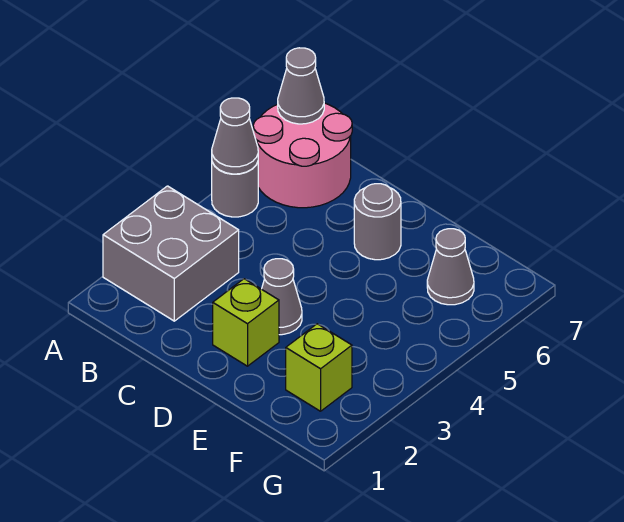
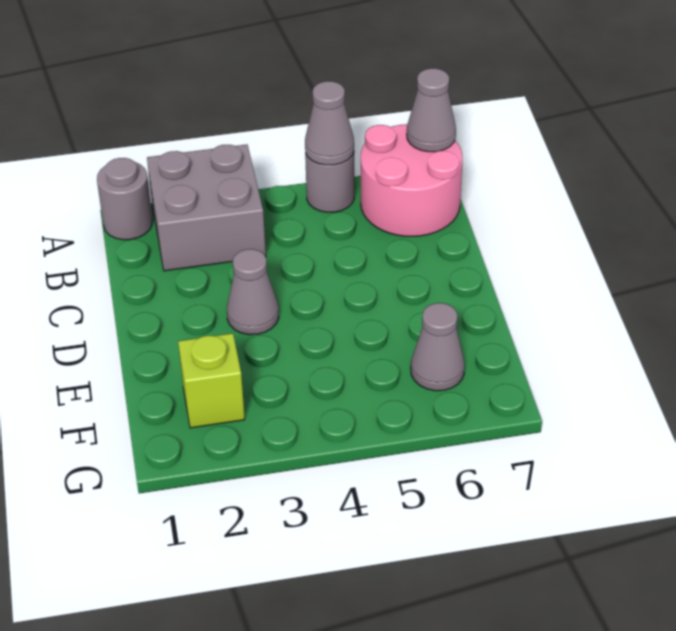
lime brick D2 level 1 -> none
grey round brick D6 level 1 -> grey round brick A1 level 1

